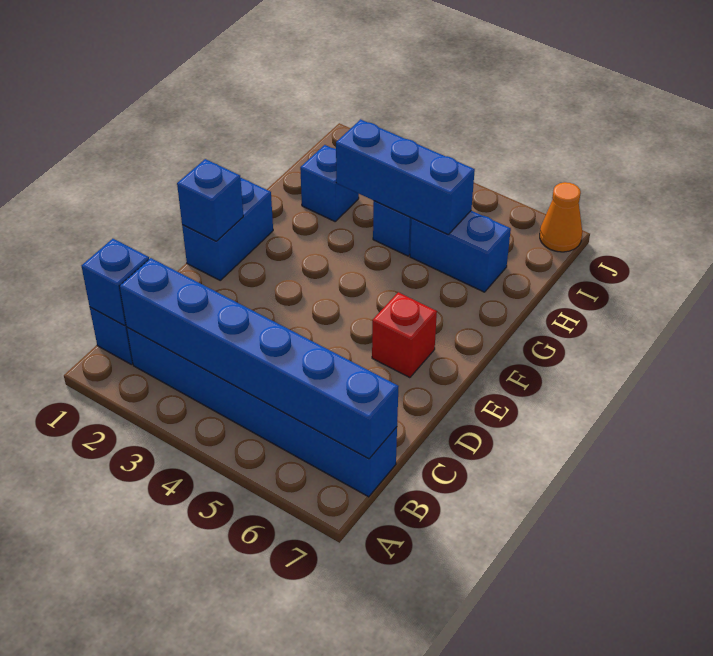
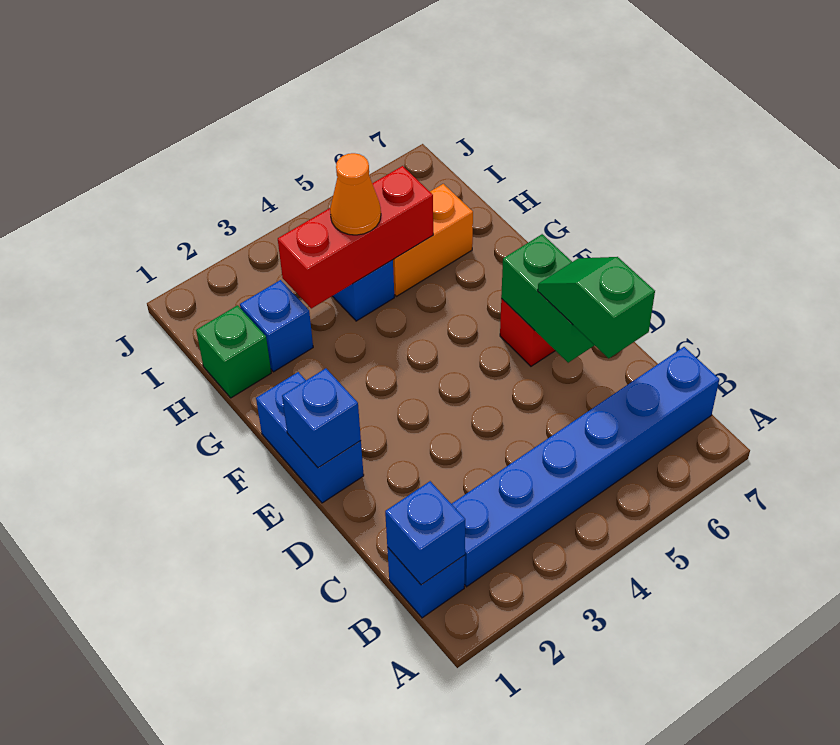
blue brick B2:B7 level 2 -> none
none -> green slope C6:D6 level 3 top C
none -> green brick D6:E6 level 2
none -> green brick H1 level 1
blue brick H3:H5 level 2 -> red brick H3:H5 level 2
blue brick H5:H6 level 1 -> orange brick H5:H6 level 1
orange cone J7 level 1 -> orange cone H4 level 3

